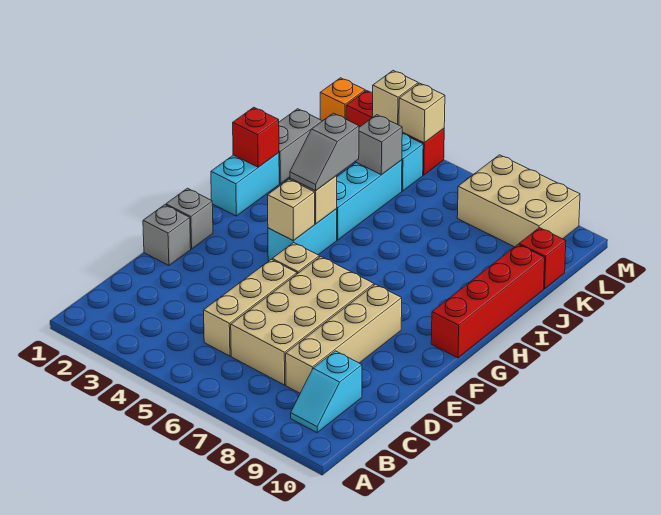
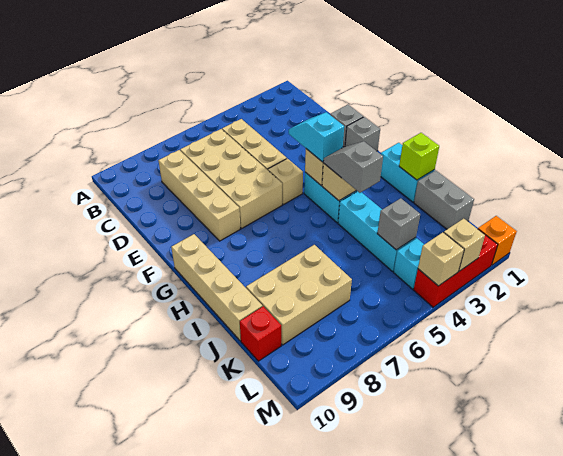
cyan slope B9:C9 level 1 top C -> cyan slope F4:G4 level 3 top G
red brick G10:J10 level 1 -> tan brick G10:J10 level 1
red brick I1 level 2 -> lime brick I1 level 2
tan brick L7:M9 level 1 -> tan brick J7:K9 level 1

